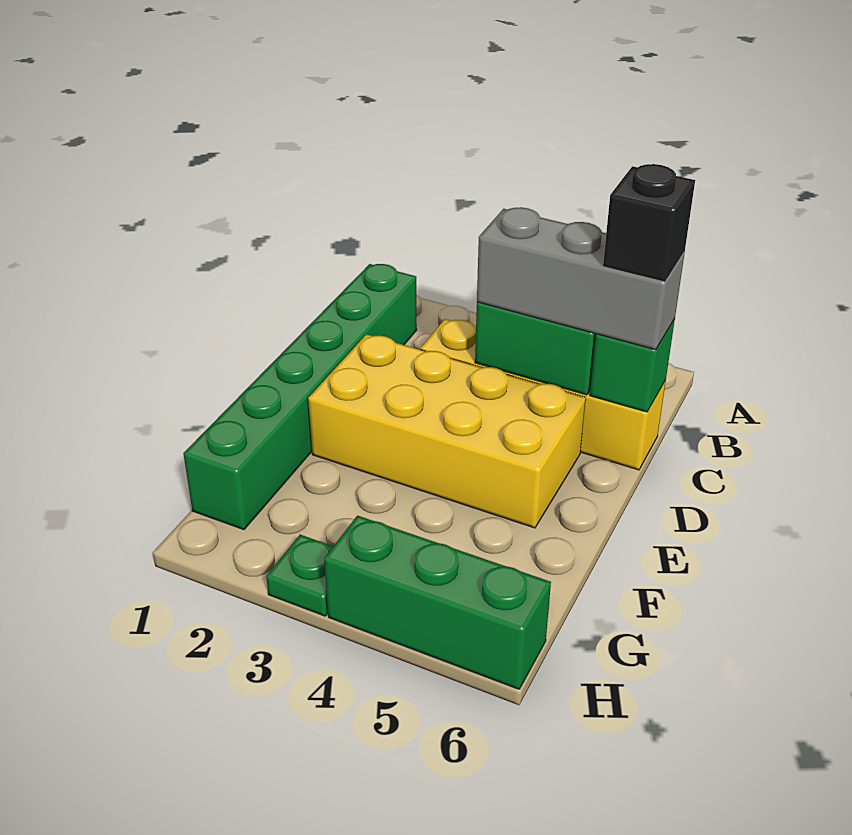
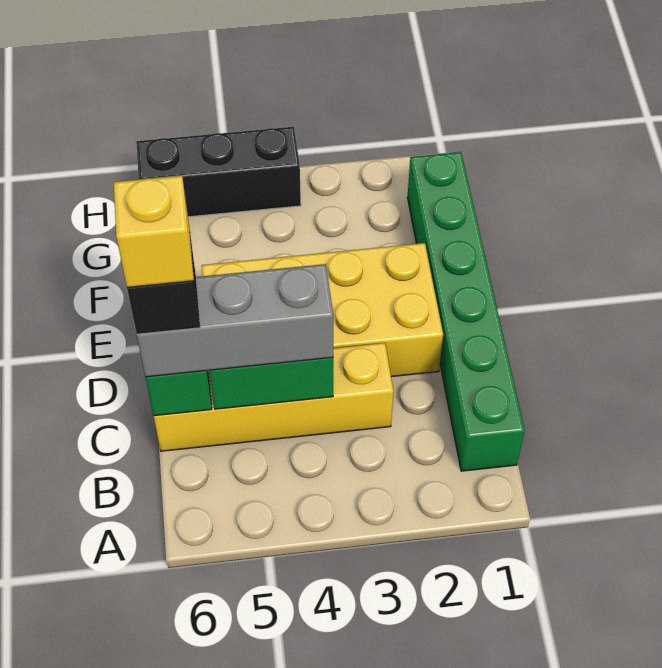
none -> yellow brick C6 level 5
green plate H3 level 1 -> none
green brick H4:H6 level 1 -> black brick H4:H6 level 1

